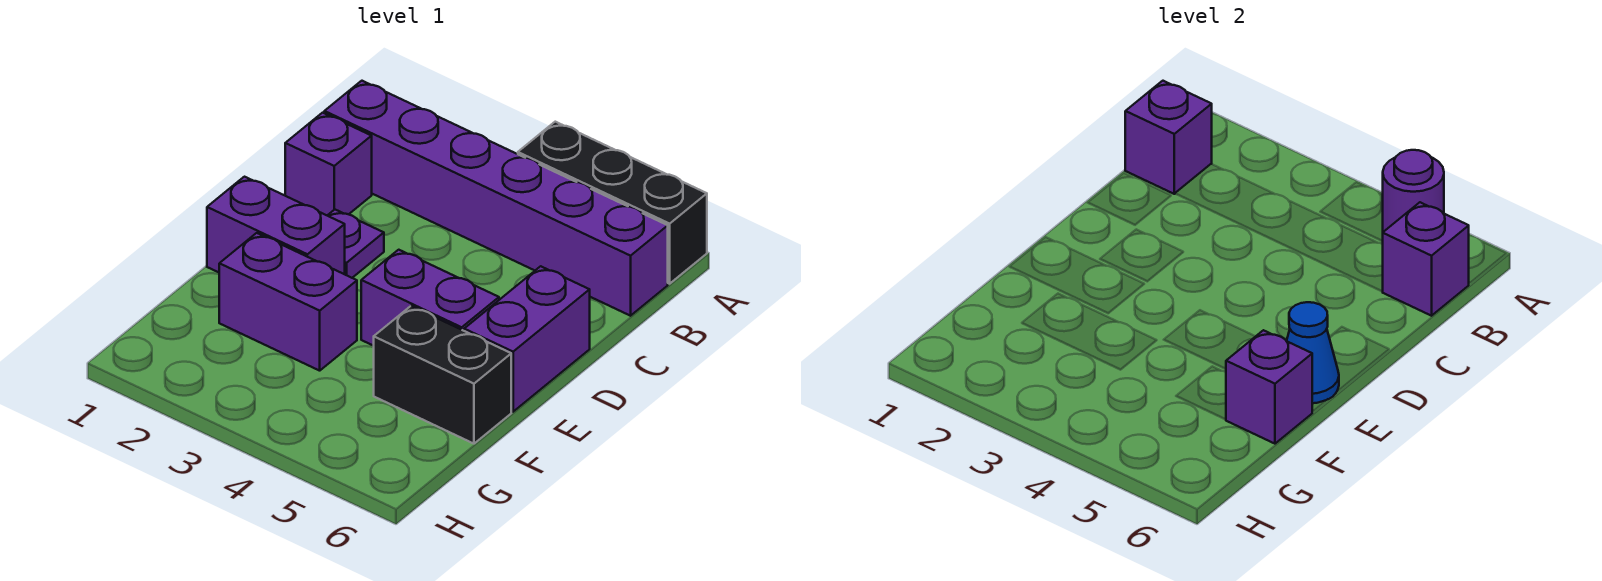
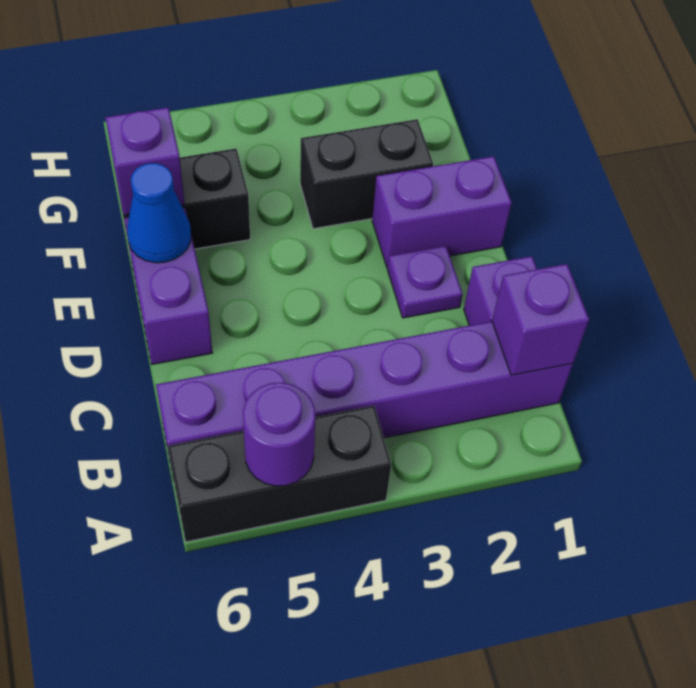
purple brick B6 level 2 -> none
purple brick E4:E5 level 1 -> none
purple brick F2:F3 level 1 -> black brick F2:F3 level 1

